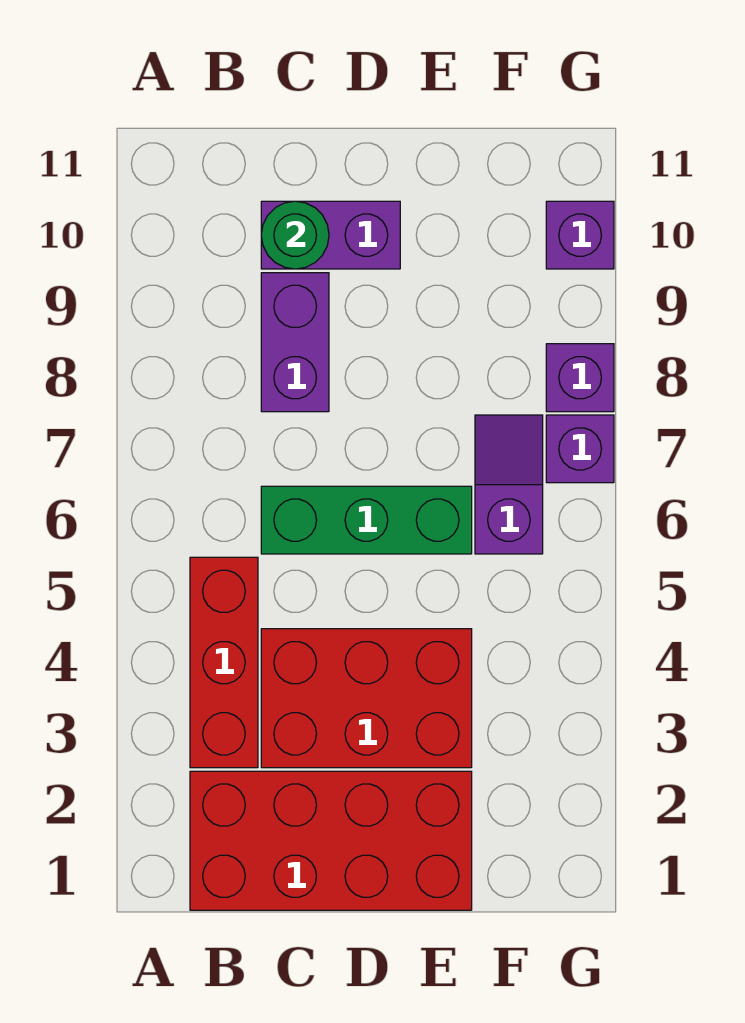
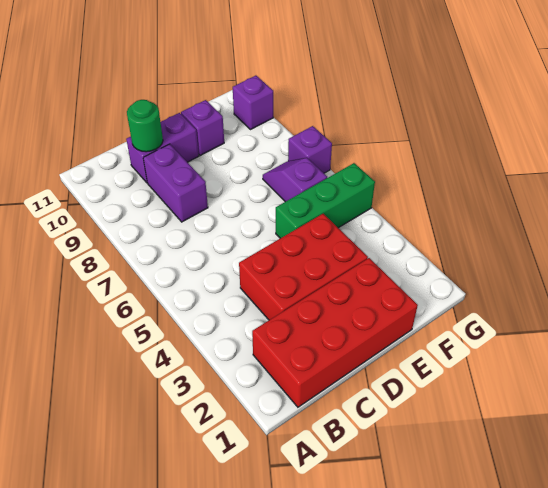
red brick B3:B5 level 1 -> none
green brick C6:E6 level 1 -> green brick E5:G5 level 1
purple brick G8 level 1 -> purple brick E10 level 1

